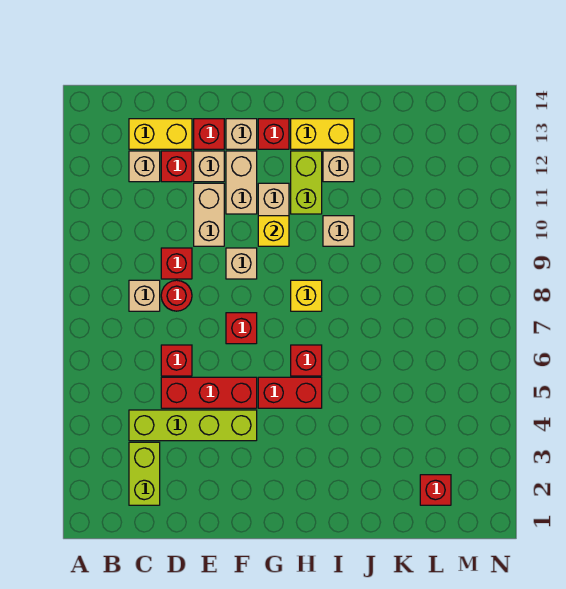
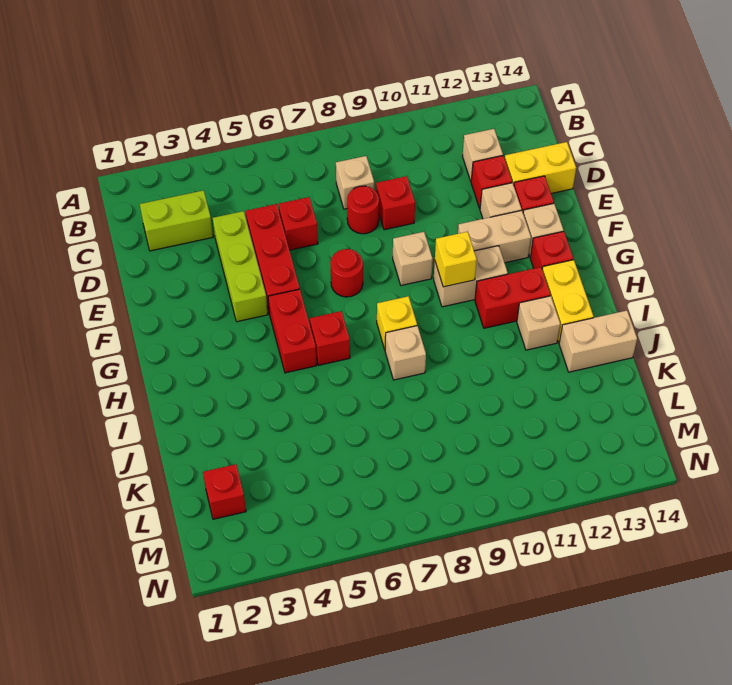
lime brick C4:F4 level 1 -> lime brick D4:F4 level 1
yellow brick C13:D13 level 1 -> yellow brick D13:D14 level 1
tan brick E10:E11 level 1 -> tan brick J13:J14 level 1
red brick F7 level 1 -> red round brick F7 level 1
lime brick H11:H12 level 1 -> red brick H11:H12 level 1
tan brick I10 level 1 -> tan brick I8 level 1

